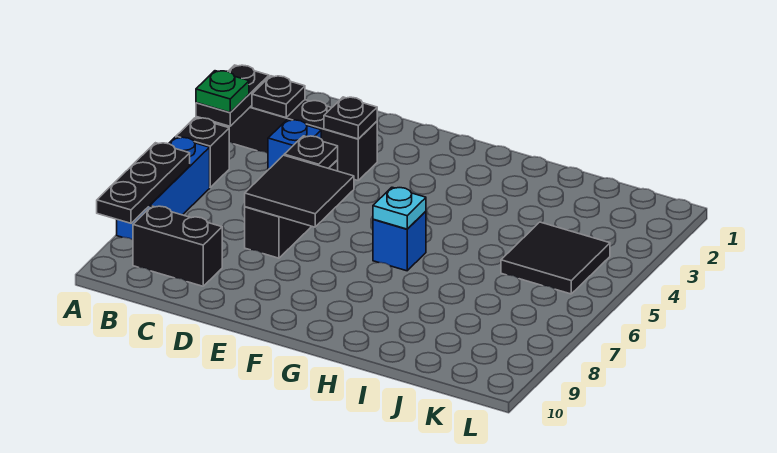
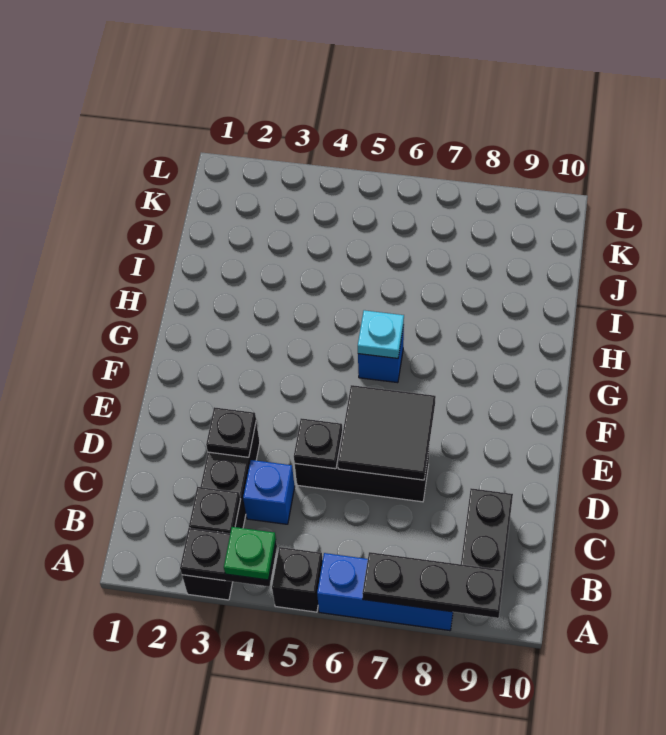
black tile J4:K5 level 1 -> none

